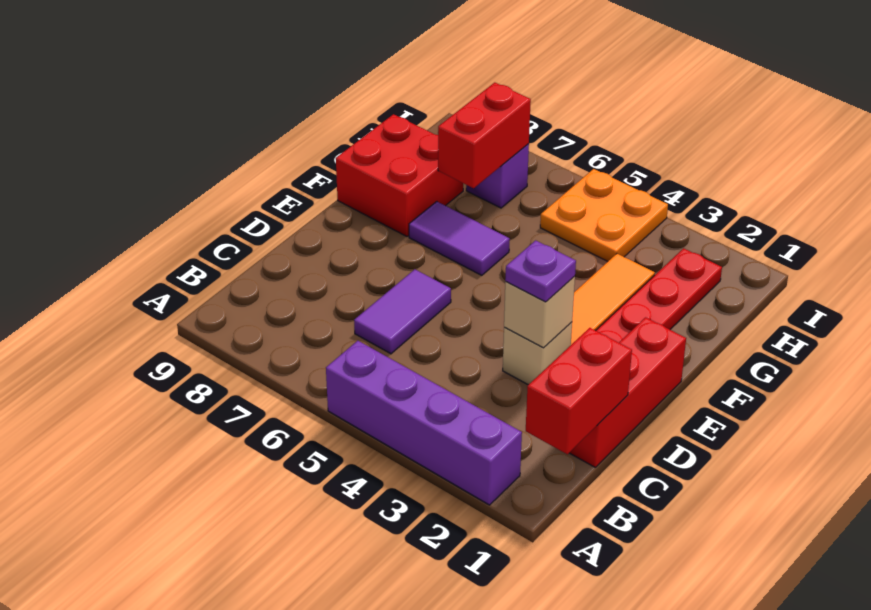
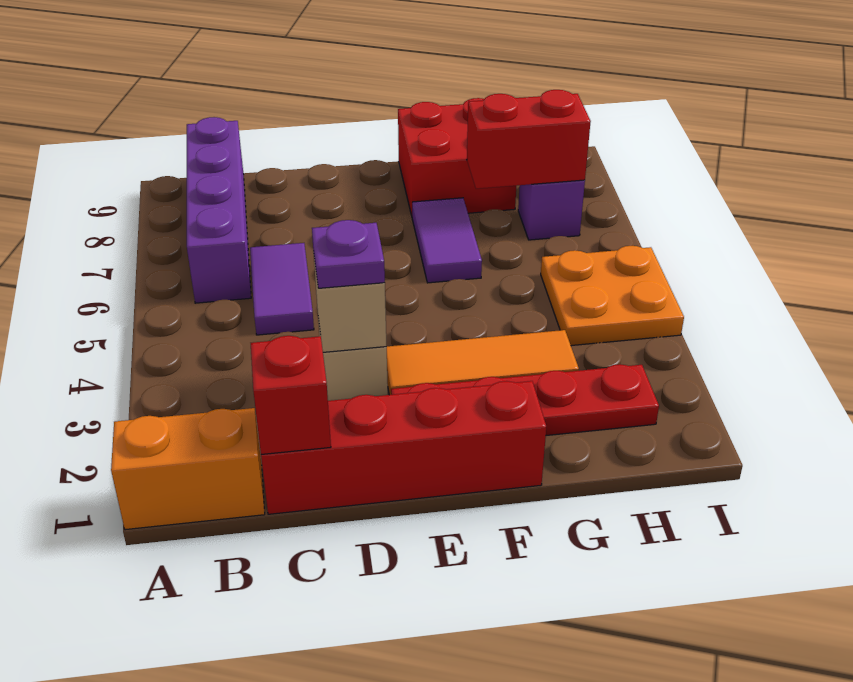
none -> orange brick A1:B1 level 1
purple brick A2:A5 level 1 -> purple brick B6:B9 level 1
red brick B1:C1 level 2 -> red brick C1 level 2
red brick C1:E1 level 1 -> red brick C1:F1 level 1
purple tile C6:D6 level 1 -> purple tile C5:C6 level 1

